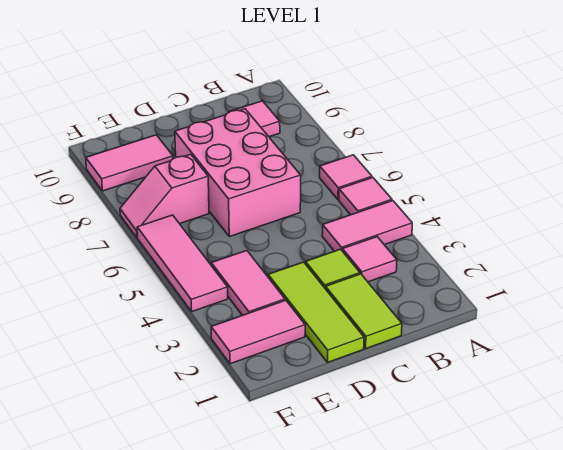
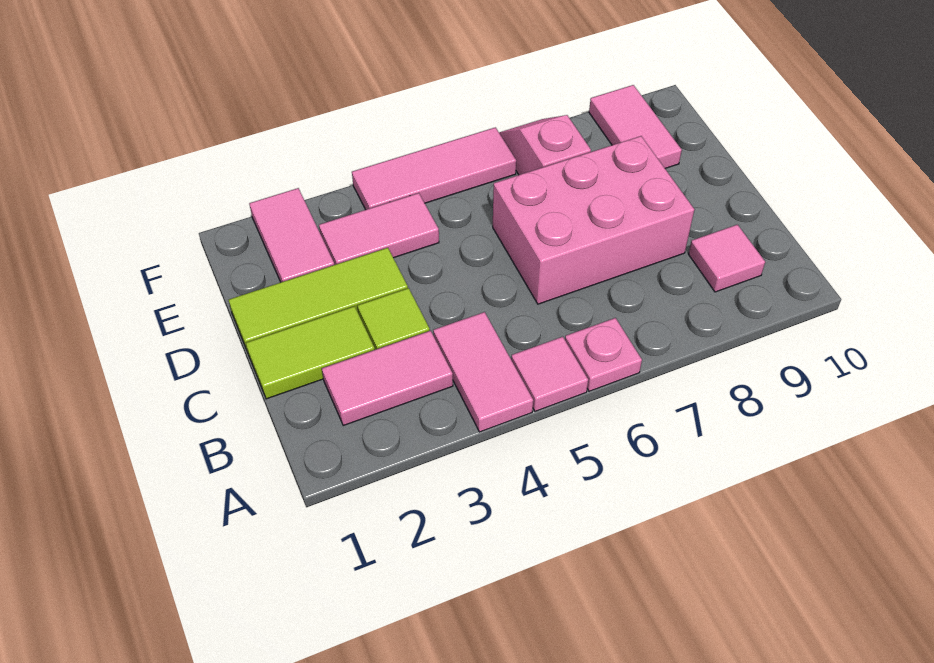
pink tile A6 level 1 -> pink plate A6 level 1
pink tile B3 level 1 -> pink tile B2:B3 level 1

